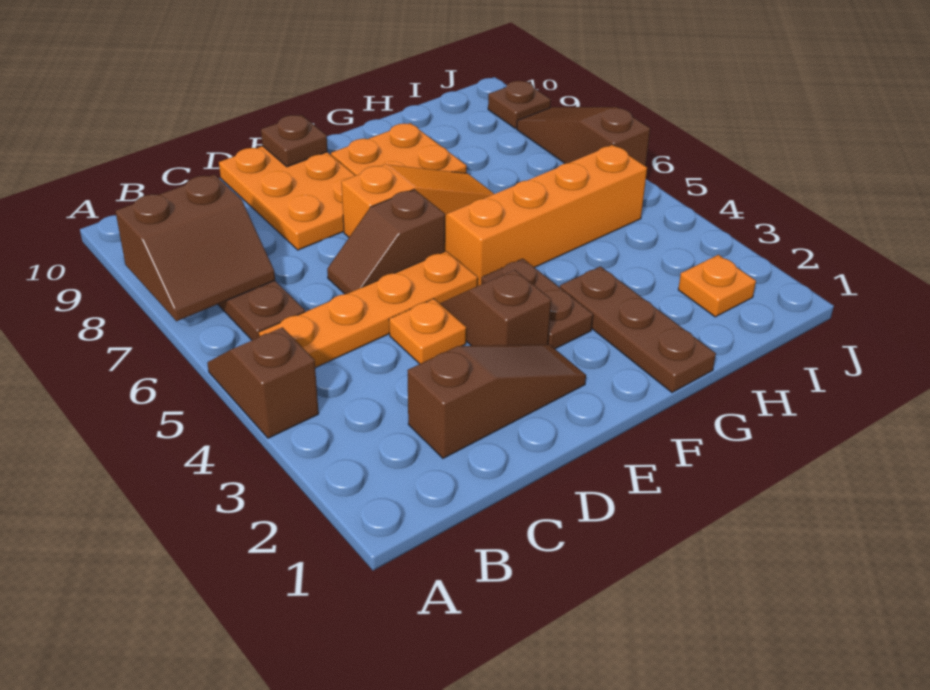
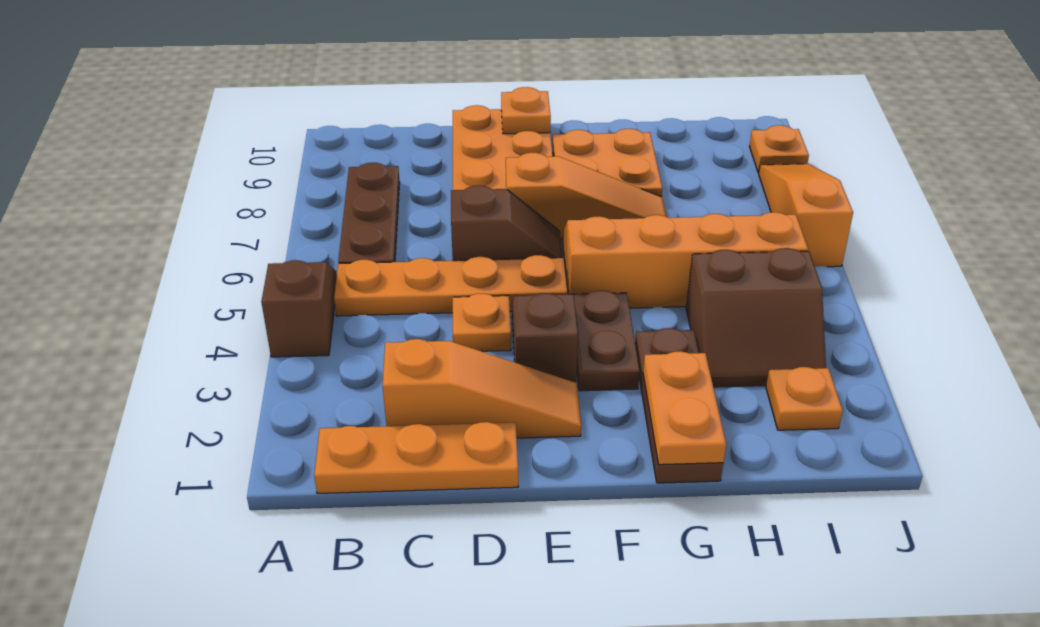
brown slope A7:B8 level 2 top 8 -> brown slope H3:I4 level 1 top 4
none -> orange plate B1:D1 level 1
brown slope C2:E2 level 1 top C -> orange slope C2:E2 level 1 top C
brown slope D6:E6 level 1 top E -> brown slope D6:E6 level 1 top D
brown plate E10 level 2 -> orange plate E10 level 2
none -> orange plate G1:G2 level 2
brown slope J6:J8 level 1 top 6 -> orange slope J6:J8 level 1 top 6
brown plate J9 level 1 -> orange plate J9 level 1

